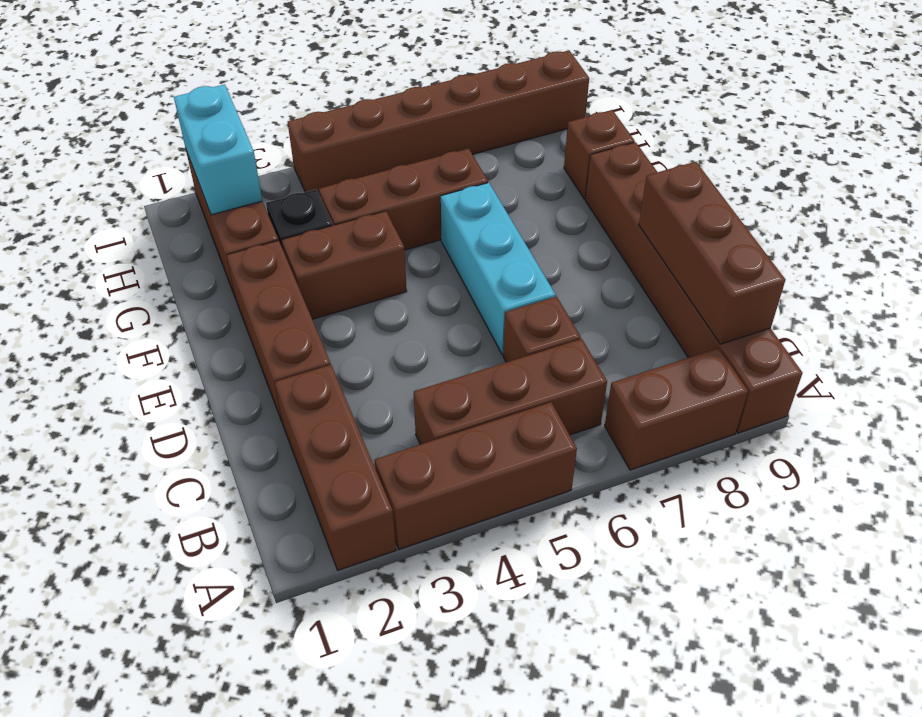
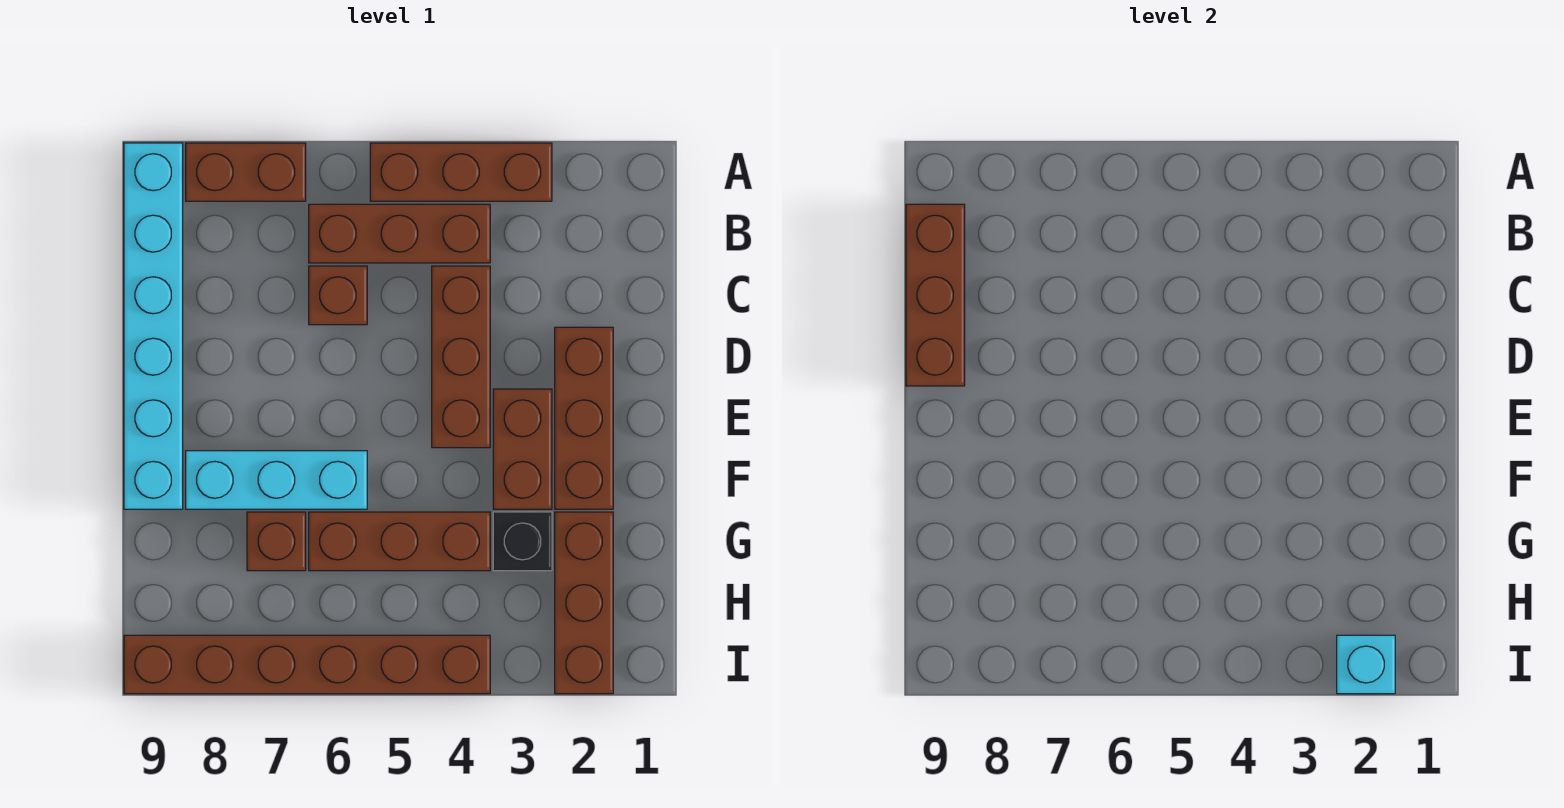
brown brick A2:C2 level 1 -> brown brick C4:E4 level 1
brown brick A9:F9 level 1 -> cyan brick A9:F9 level 1
cyan brick D6:F6 level 1 -> cyan brick F6:F8 level 1
brown brick F3:F4 level 1 -> brown brick E3:F3 level 1
brown brick G9 level 1 -> brown brick G7 level 1
cyan brick H2:I2 level 2 -> cyan brick I2 level 2

